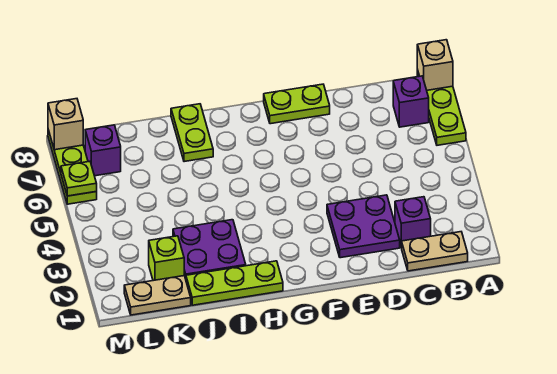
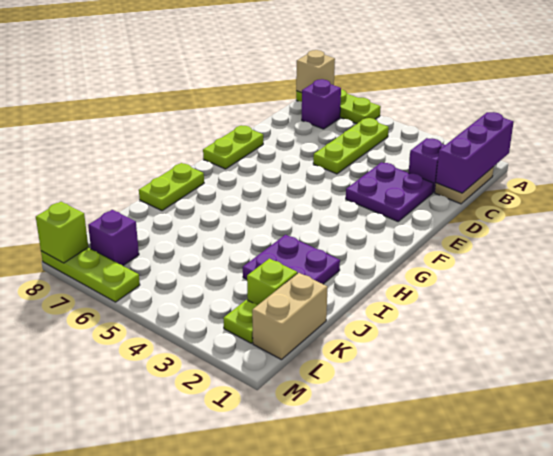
none -> purple brick A1:C1 level 2
lime plate H1:J1 level 1 -> lime plate B5:D5 level 1
lime plate I7:I8 level 1 -> lime plate H8:I8 level 1
tan plate K1:L1 level 1 -> tan brick K1:L1 level 1
lime plate M6 level 2 -> lime plate L2 level 1
tan brick M8 level 2 -> lime brick M8 level 2

